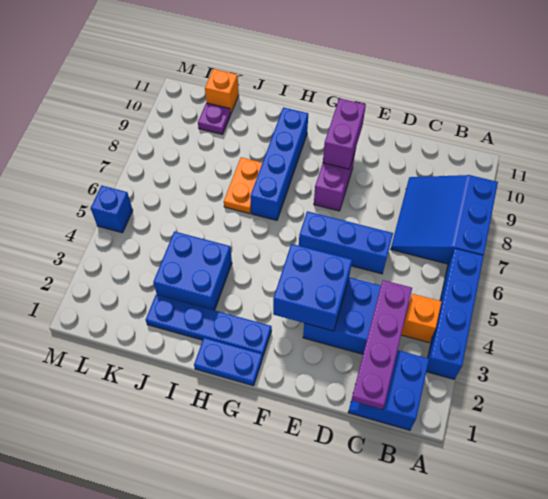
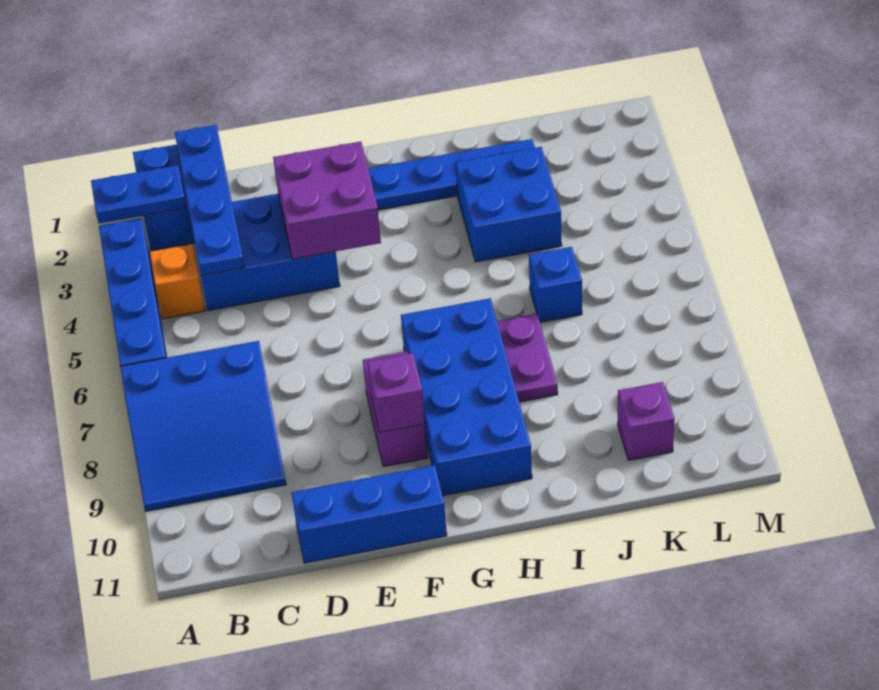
blue slope A7:C9 level 1 top A -> blue slope A7:C9 level 1 top 7
purple plate C1:C4 level 2 -> blue plate C1:C4 level 2
blue brick D6:F6 level 1 -> blue brick D11:F11 level 1
blue brick E3:F4 level 2 -> purple brick E3:F4 level 2
purple brick F9:F10 level 2 -> purple brick F9 level 2
blue plate G1:H1 level 1 -> blue plate A2:B2 level 2
blue brick H7:H10 level 1 -> blue brick G7:H10 level 1
orange plate I7:I8 level 1 -> purple plate I7:I8 level 1
purple plate K10 level 1 -> purple brick K10 level 1
orange brick K11 level 1 -> none
blue brick M5 level 1 -> blue brick J6 level 1

